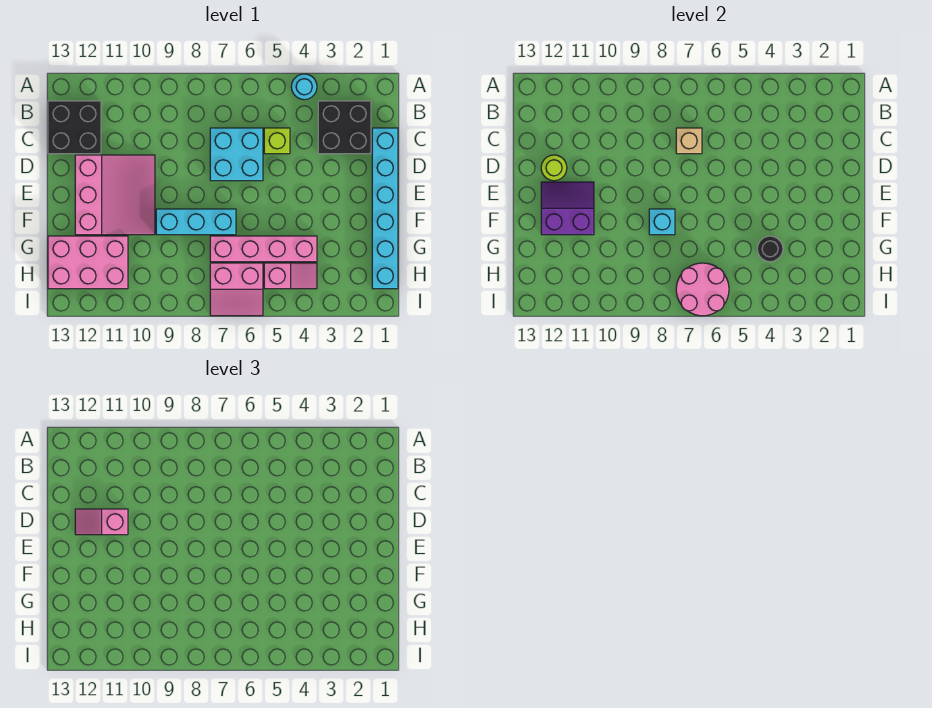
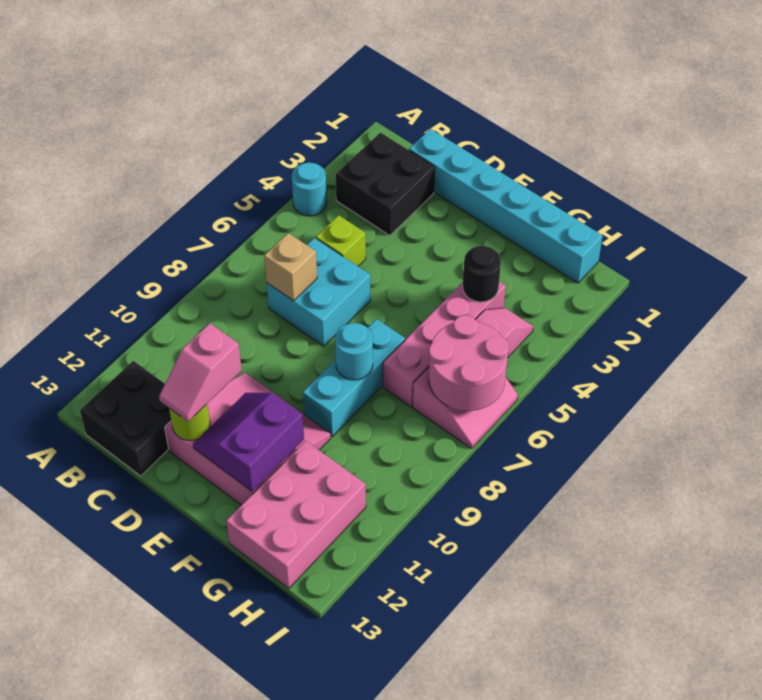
cyan brick F8 level 2 -> cyan round brick F8 level 2

